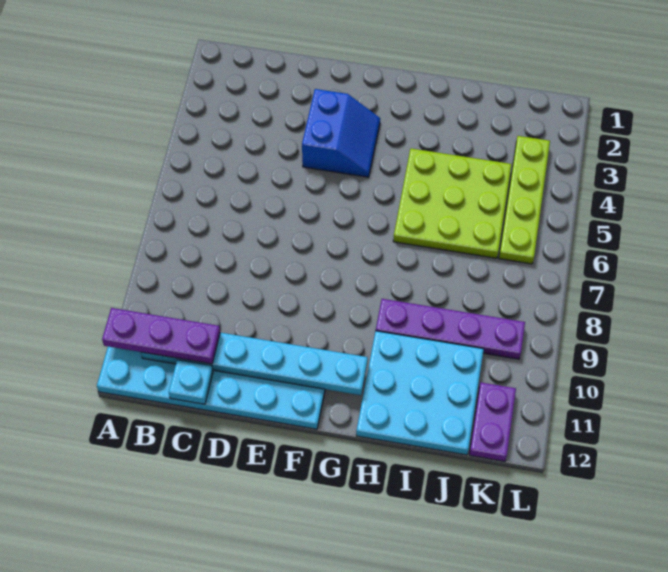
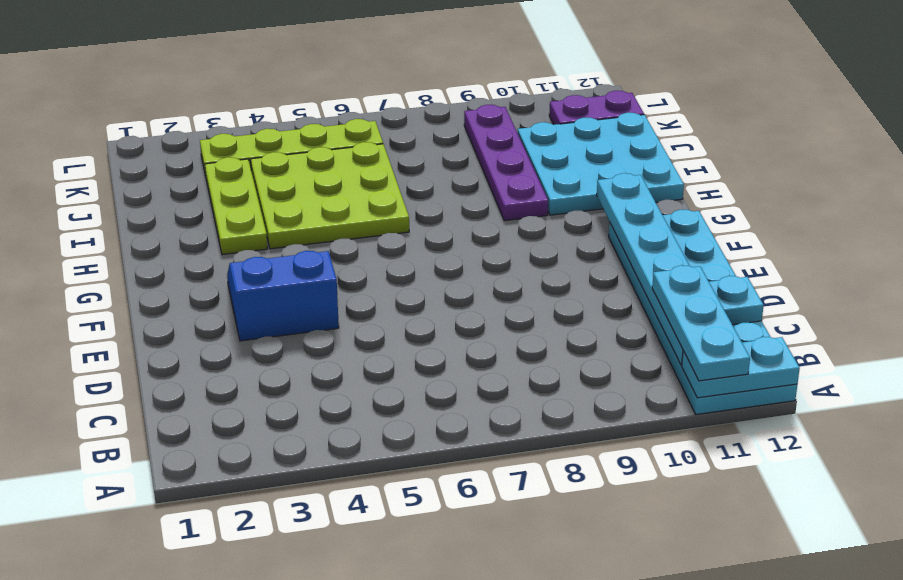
none -> cyan plate A11:A12 level 2
purple plate A11:C11 level 3 -> cyan plate A11:C11 level 3
none -> lime plate H3:J3 level 1

